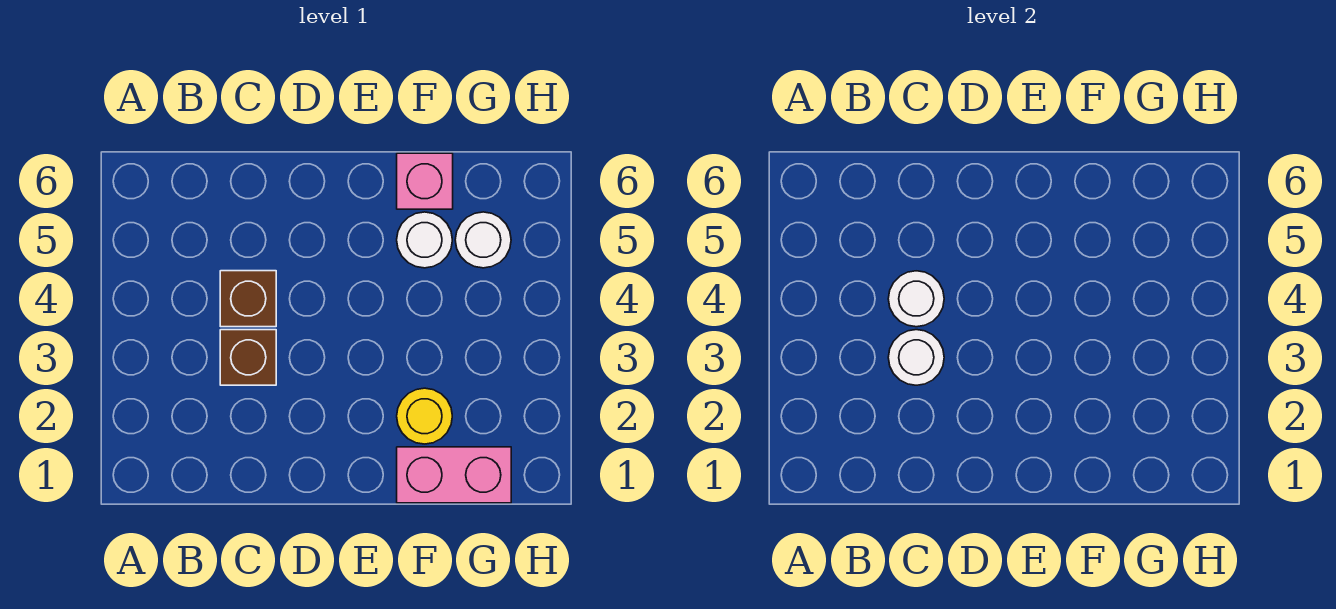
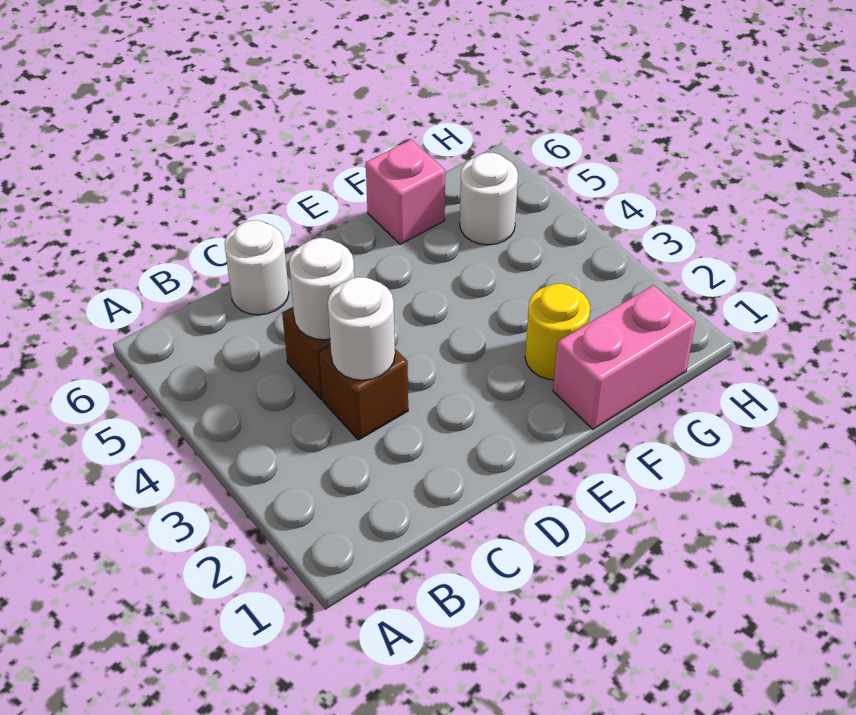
white round brick F5 level 1 -> white round brick C6 level 1

